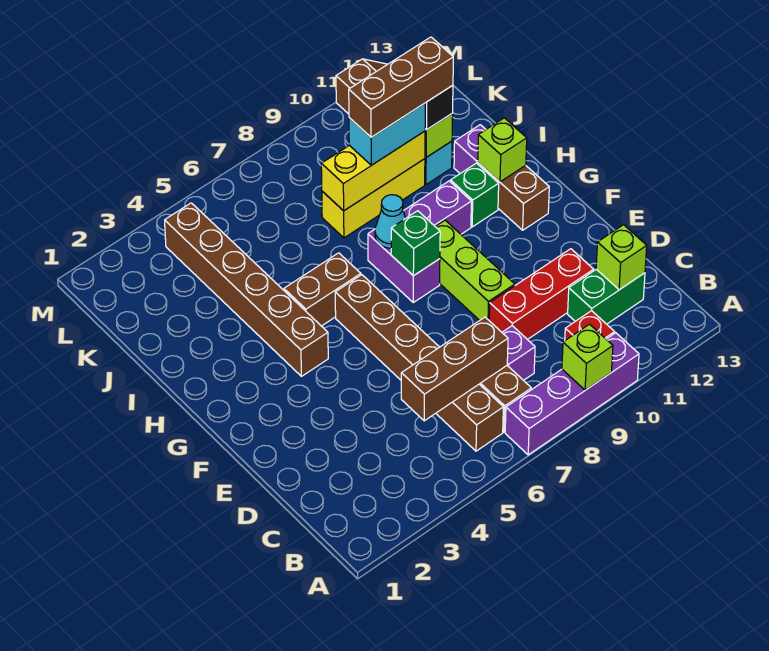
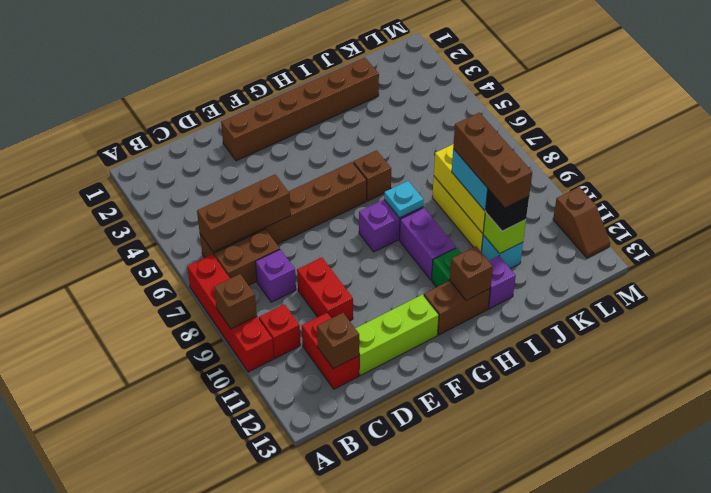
purple brick A7:A10 level 1 -> red brick A7:A10 level 1
lime brick A9 level 2 -> brown brick A9 level 2
brown brick C5:C7 level 2 -> brown brick B6:D6 level 2
green brick C11:C12 level 1 -> red brick C11:C12 level 1
lime brick C12 level 2 -> brown brick C12 level 2
red brick D9:D11 level 1 -> red brick D9:D10 level 1
lime brick E9:G9 level 1 -> lime brick D12:F12 level 1
brown brick G4:L4 level 1 -> brown brick E2:J2 level 1
green brick G8 level 2 -> none
brown brick H5:H6 level 1 -> brown brick H6 level 1
cyan cone H8 level 2 -> cyan plate H8 level 2
lime brick H12 level 2 -> brown brick H12 level 2

